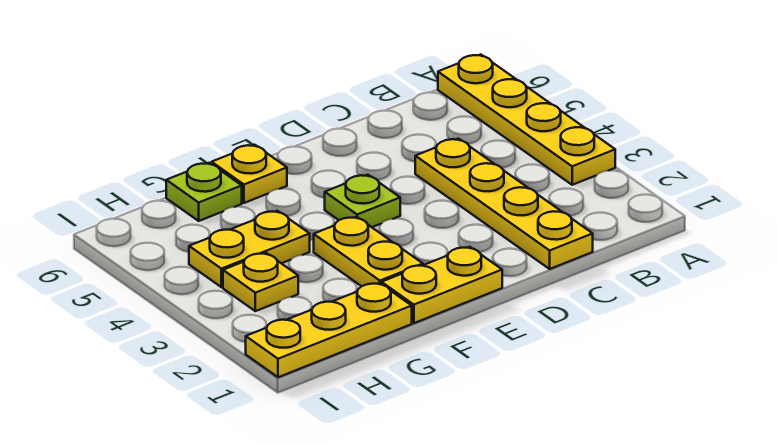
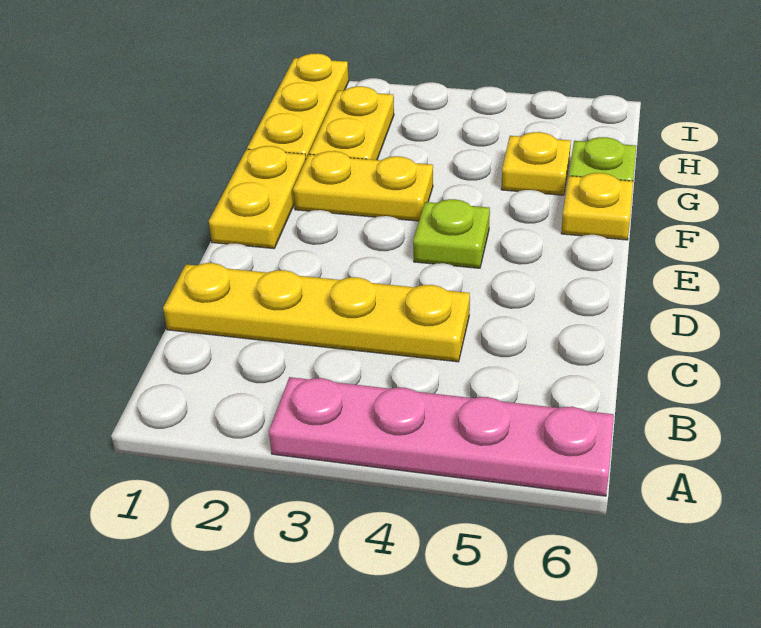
yellow plate A3:A6 level 1 -> pink plate A3:A6 level 1
yellow plate G4:H4 level 1 -> yellow plate G2:H2 level 1
yellow plate H3 level 1 -> yellow plate G5 level 1

